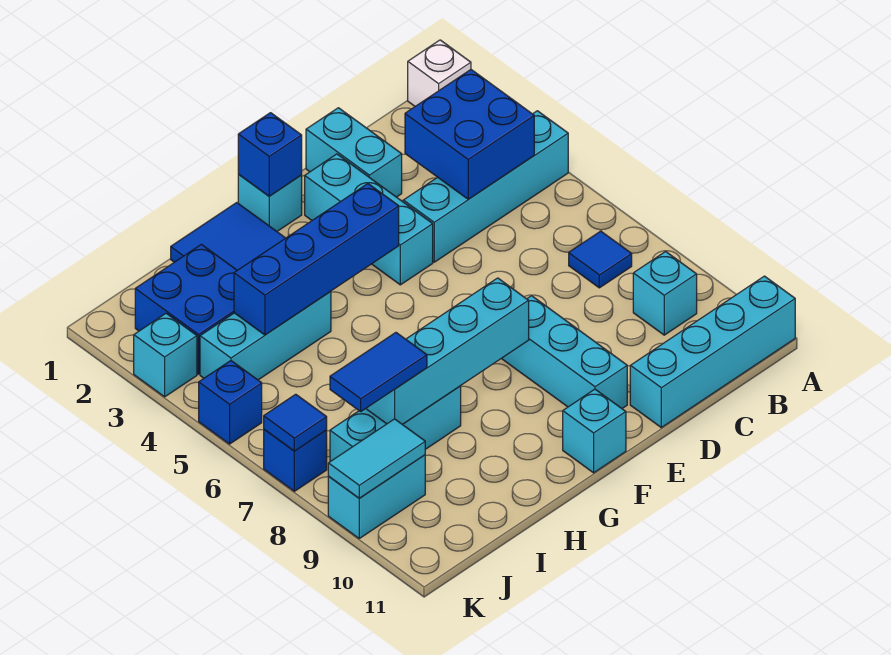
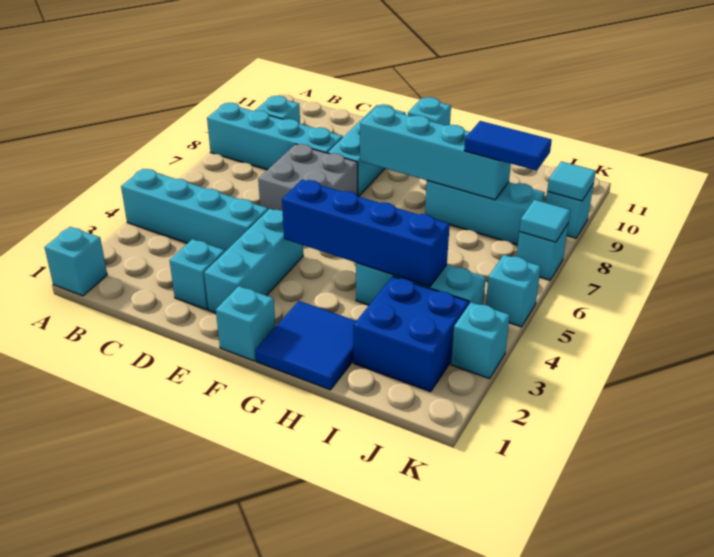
white brick A1 level 1 -> cyan brick A1 level 1
cyan brick A11:D11 level 1 -> cyan brick A8:D8 level 1
blue brick B3:C4 level 2 -> none
blue tile B7 level 1 -> none
cyan brick D1:D2 level 1 -> cyan brick D2 level 1
none -> grey brick D6:E7 level 1
blue brick F1 level 2 -> none
cyan brick J9:K9 level 1 -> cyan brick K9 level 1
cyan tile J9:K9 level 2 -> cyan tile K9 level 2
blue brick K5 level 1 -> cyan brick K5 level 1
blue brick K7 level 1 -> cyan brick K7 level 1
blue tile K7 level 2 -> cyan tile K7 level 2

